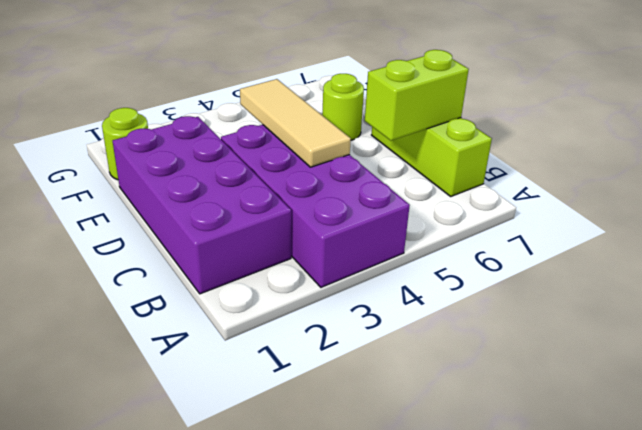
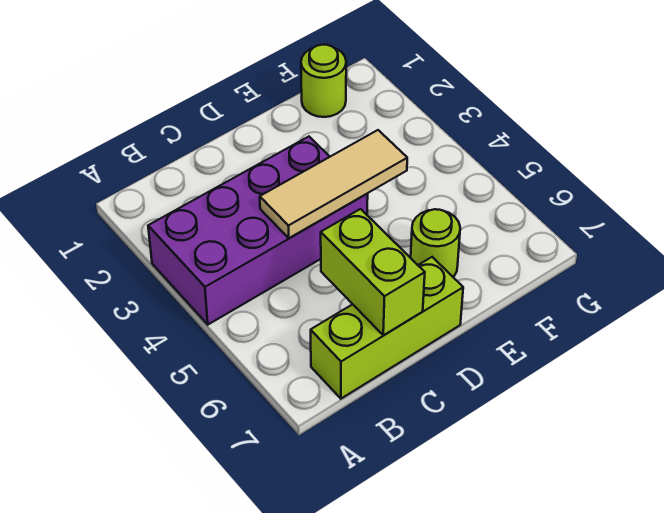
purple brick B1:E2 level 1 -> none

